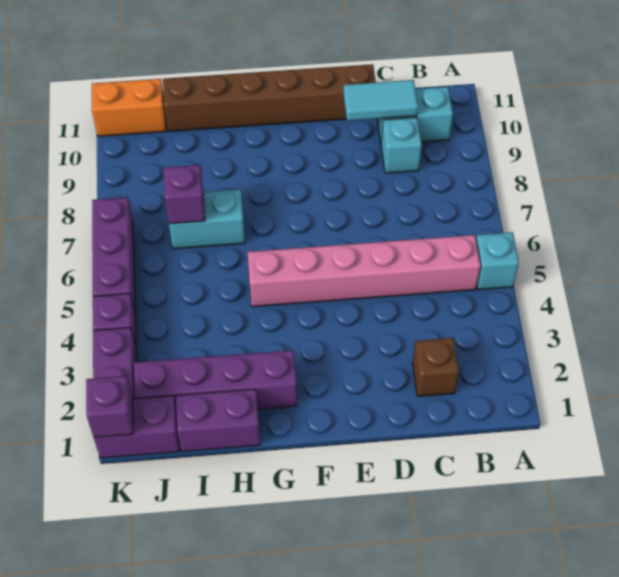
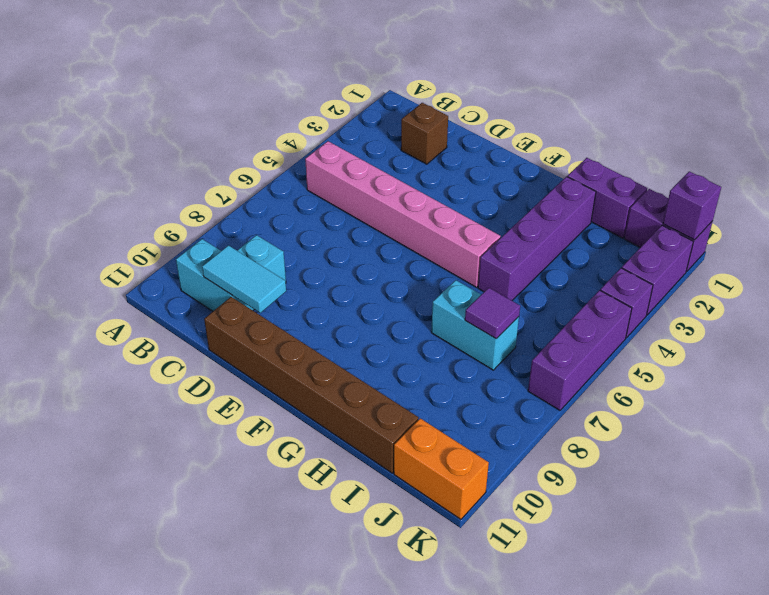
cyan brick A5 level 1 -> none
purple brick G2:J2 level 1 -> purple brick H2:H5 level 1
purple brick I7 level 2 -> purple tile I7 level 2

